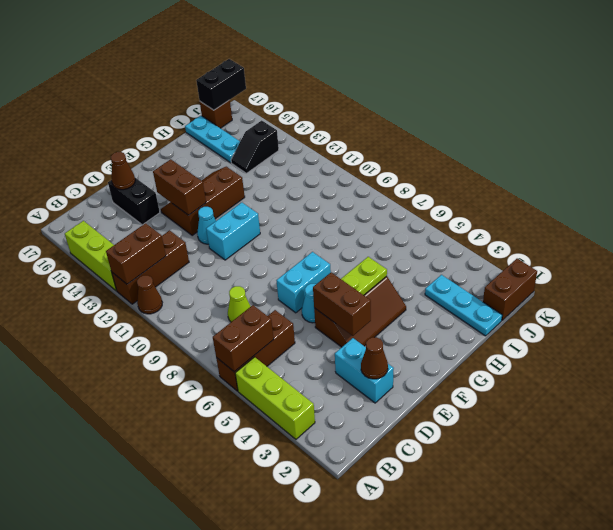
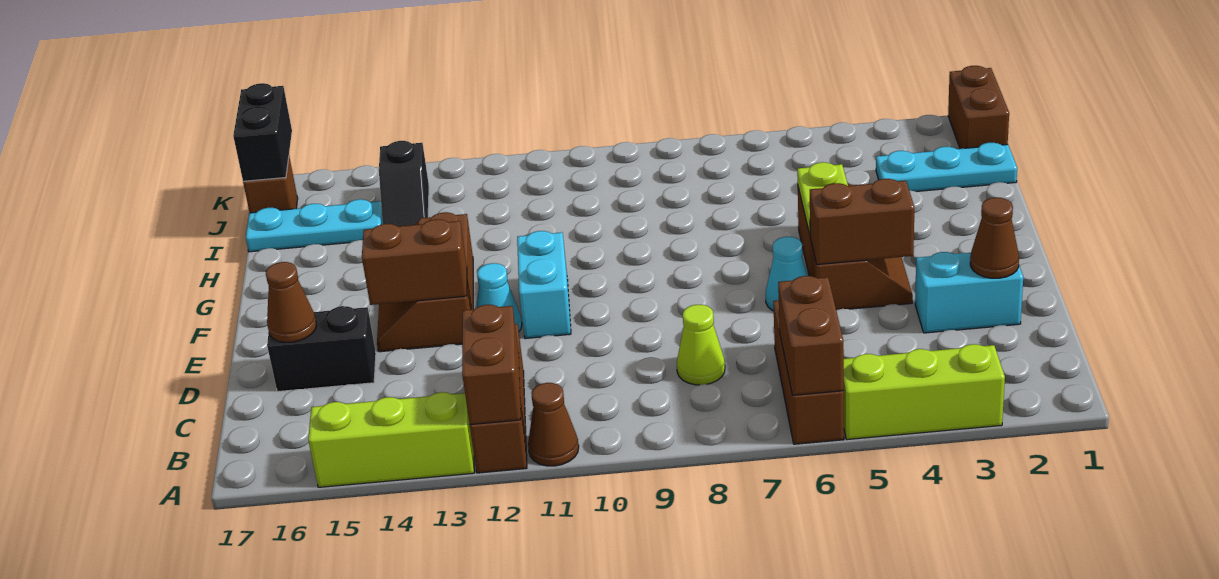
cyan brick E7:F7 level 1 -> none

